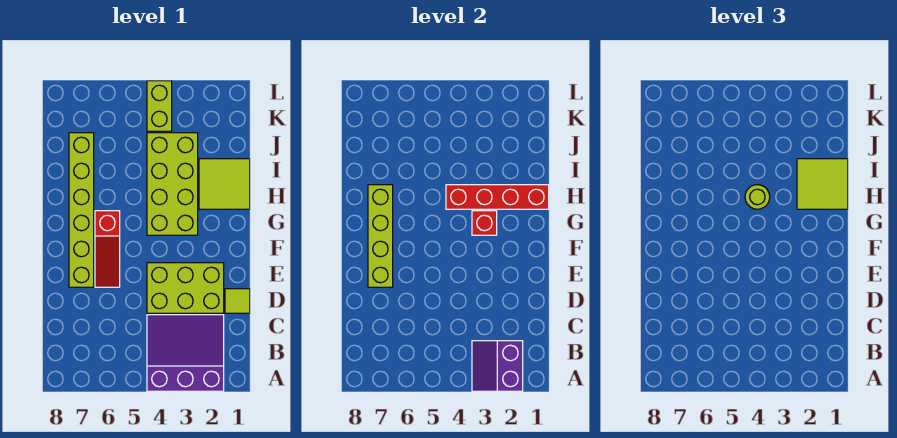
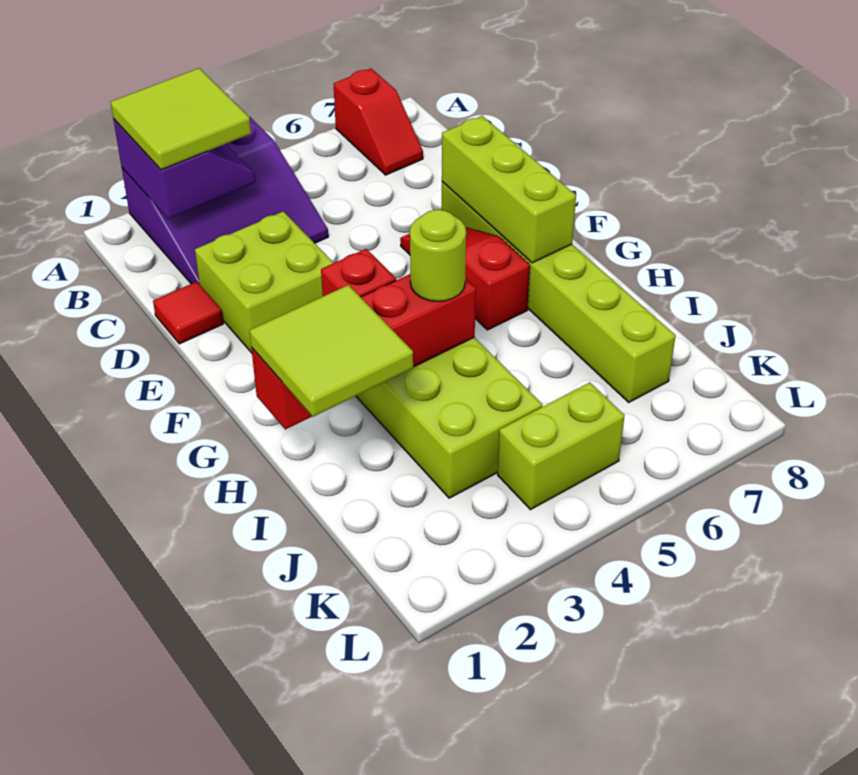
none -> red slope A7:B7 level 1 top A
lime tile D1 level 1 -> red tile D1 level 1
lime brick D2:E4 level 1 -> lime brick D2:E3 level 1
lime brick E7:H7 level 2 -> lime brick E7:G7 level 2
lime tile H1:I2 level 1 -> lime tile A2:B3 level 3
lime brick K4:L4 level 1 -> lime brick K4:K5 level 1

